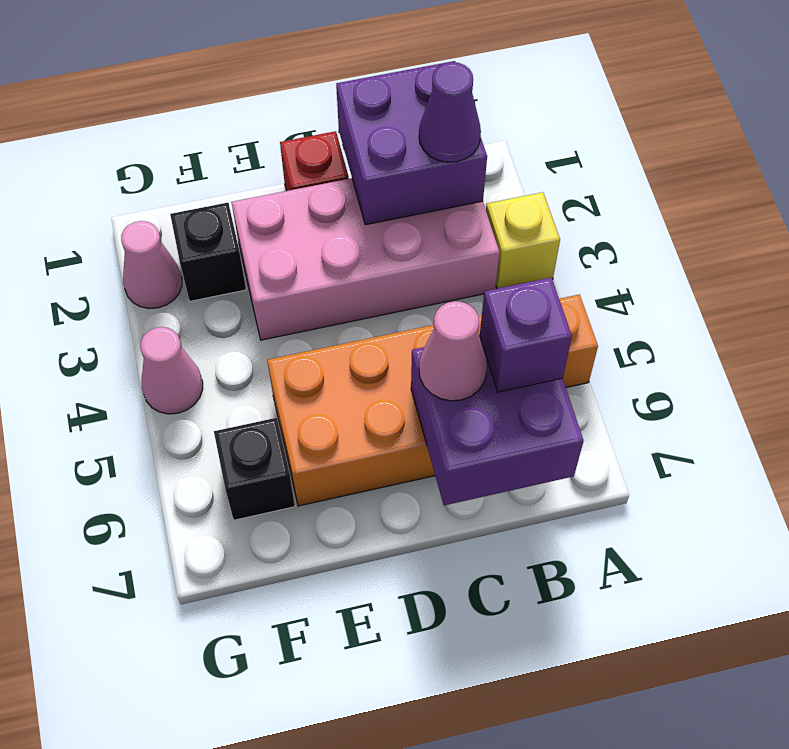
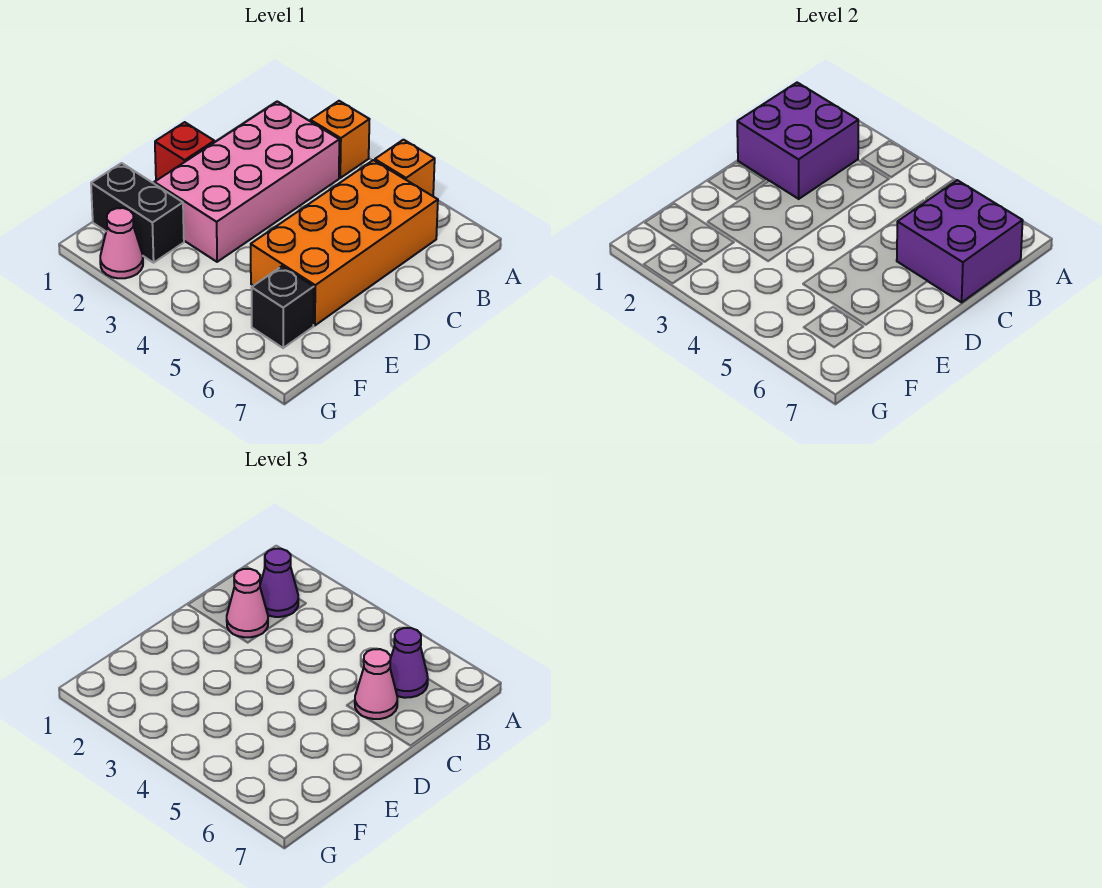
yellow brick A3 level 1 -> orange brick A3 level 1
purple brick B6 level 3 -> purple cone B6 level 3
black brick F2 level 1 -> black brick F1:F2 level 1
pink cone G4 level 1 -> pink cone C2 level 3

